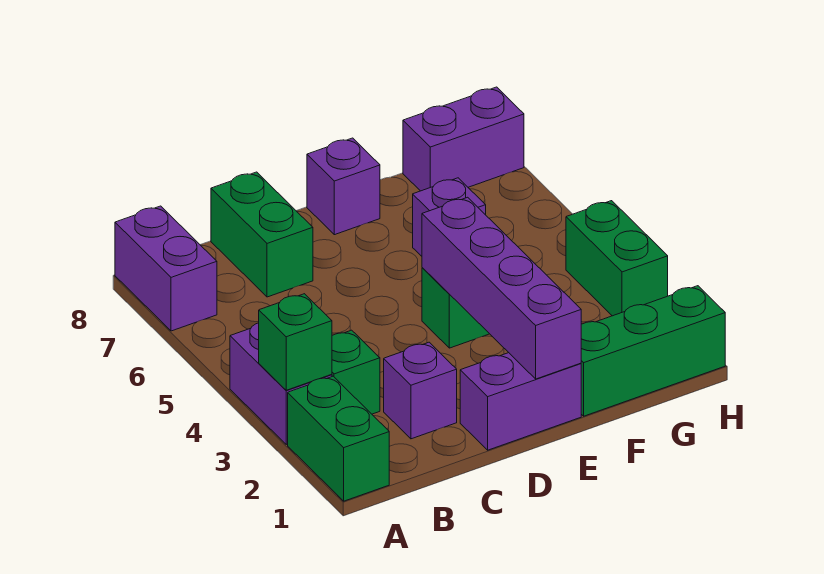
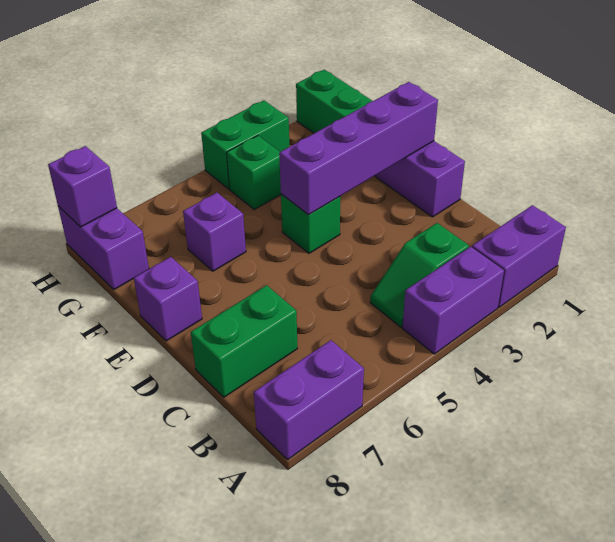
green brick A1:A2 level 1 -> purple brick A1:A2 level 1
green brick A3 level 2 -> green brick G4 level 1
purple brick C2 level 1 -> purple brick H8 level 2

